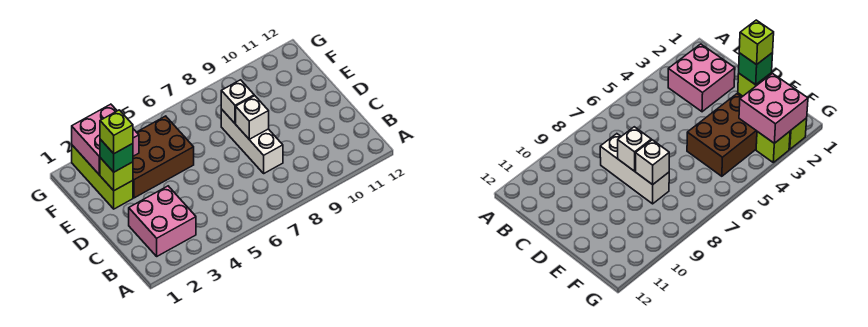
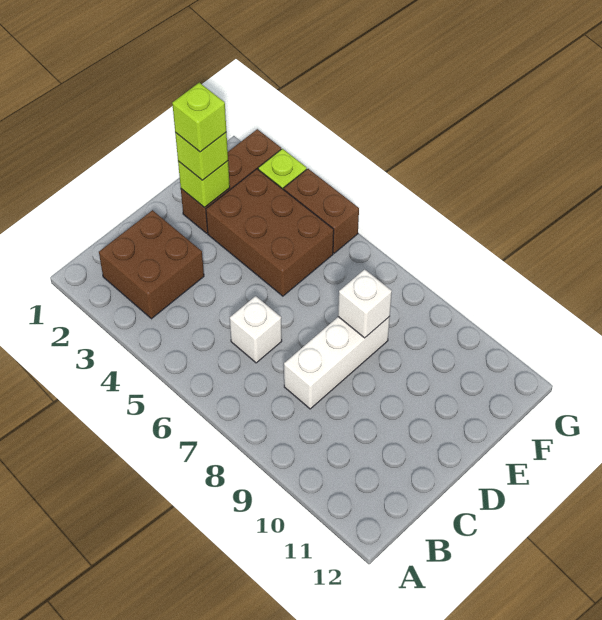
pink brick B2:C3 level 1 -> brown brick B2:C3 level 1
white brick D8 level 2 -> white brick C6 level 1
lime brick E2:G2 level 1 -> brown brick E2:G2 level 1
green brick E2 level 3 -> lime brick E2 level 3
pink brick F2:G3 level 2 -> none
none -> brown brick G4:G5 level 1

